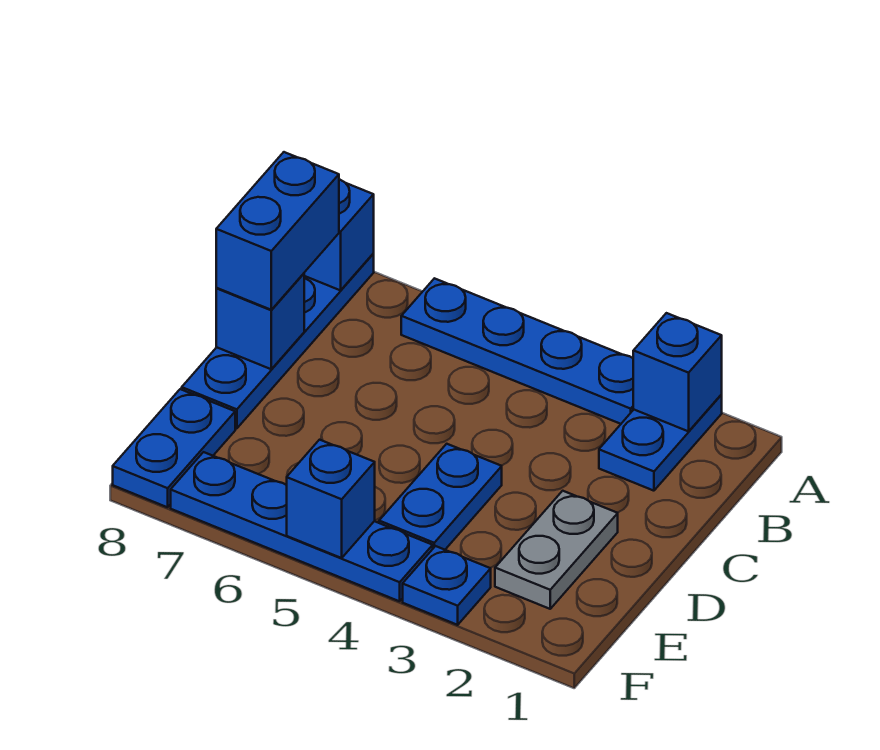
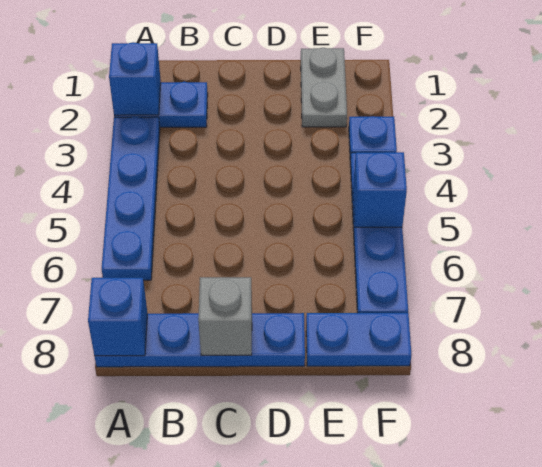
blue brick B8:C8 level 3 -> none
blue brick C8 level 2 -> grey brick C8 level 2
grey plate D2:E2 level 1 -> grey plate E1:E2 level 1
blue plate D4:E4 level 1 -> none

